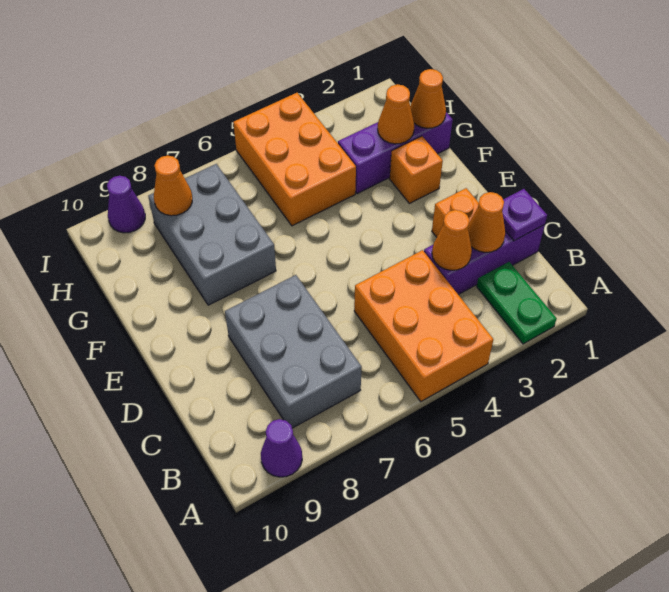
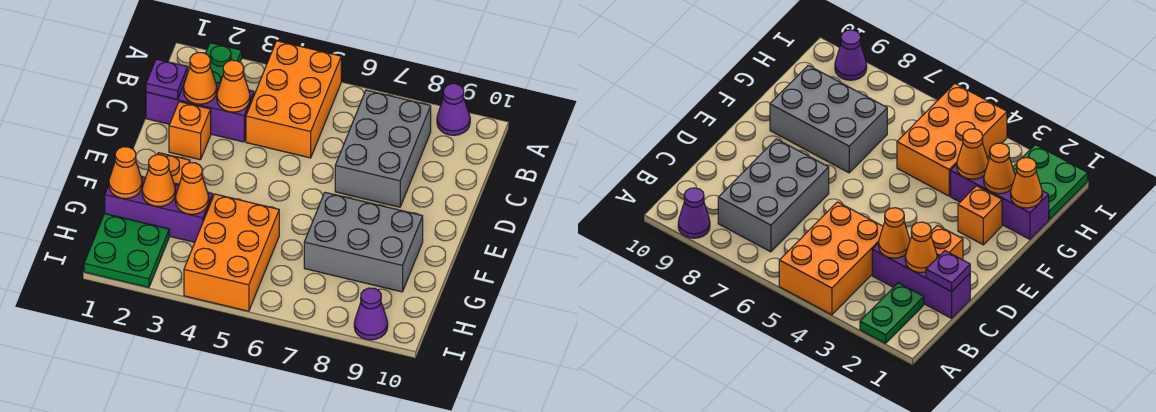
grey brick F7:H8 level 1 -> grey brick F7:G9 level 1
none -> green plate H1:I2 level 1
orange cone H8 level 2 -> orange cone G3 level 2

